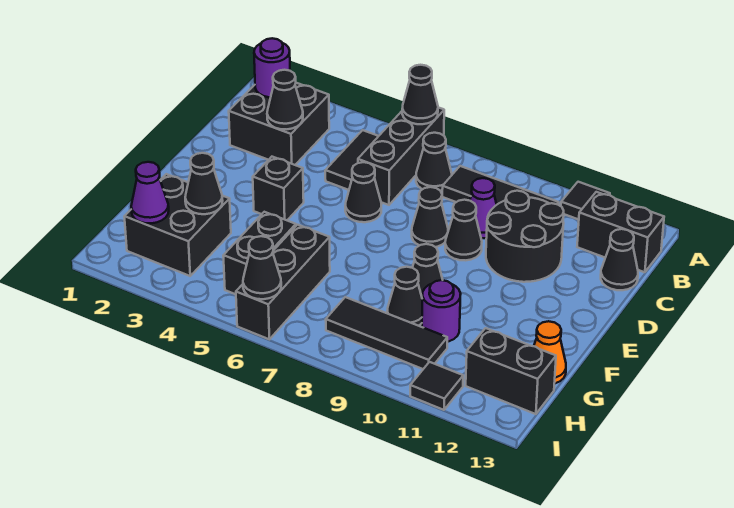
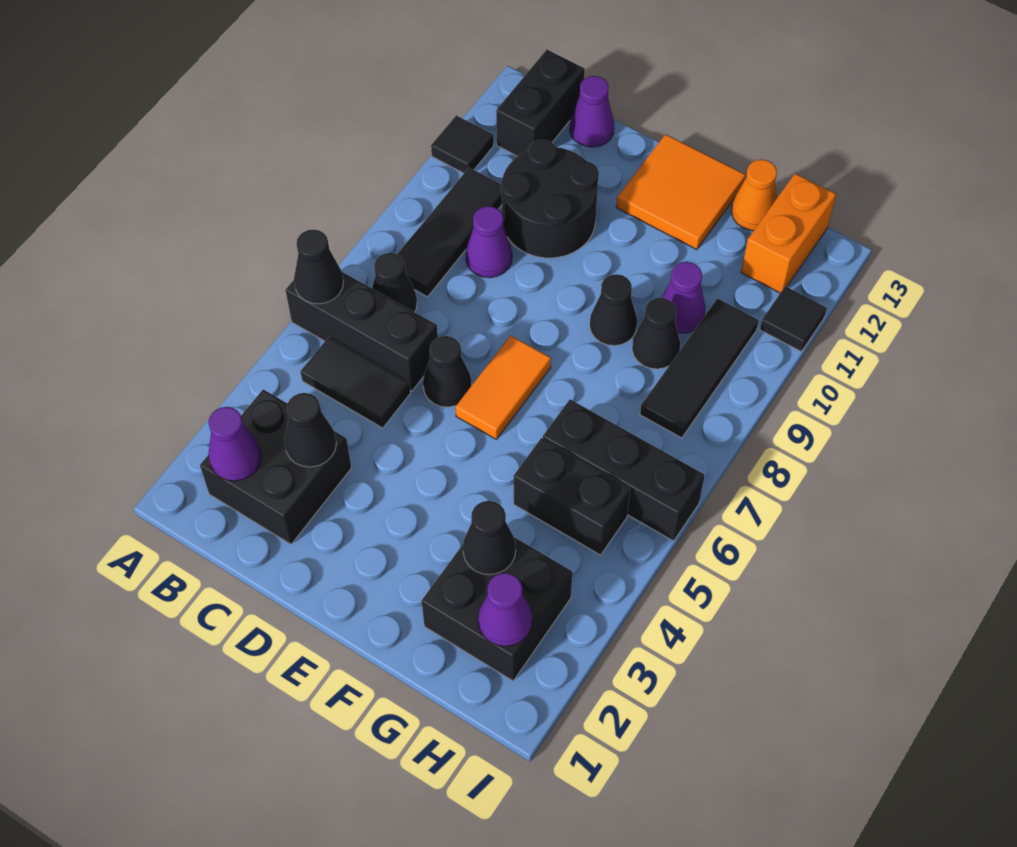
purple round brick B2 level 2 -> purple cone B2 level 2
black cone C13 level 1 -> purple cone C13 level 1
black cone D8 level 1 -> none
black cone D9 level 1 -> none
black brick E4 level 1 -> none
none -> orange tile E6:E7 level 1
none -> orange tile E12:F13 level 1
purple round brick G10 level 1 -> purple cone G10 level 1
black brick H12:H13 level 1 -> orange brick H12:H13 level 1
black cone I6 level 2 -> none

